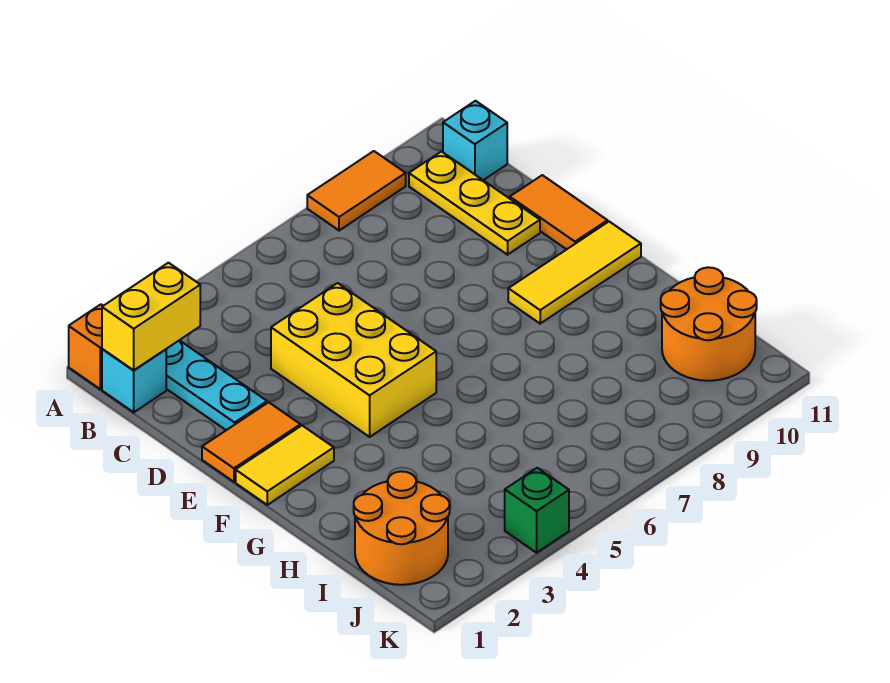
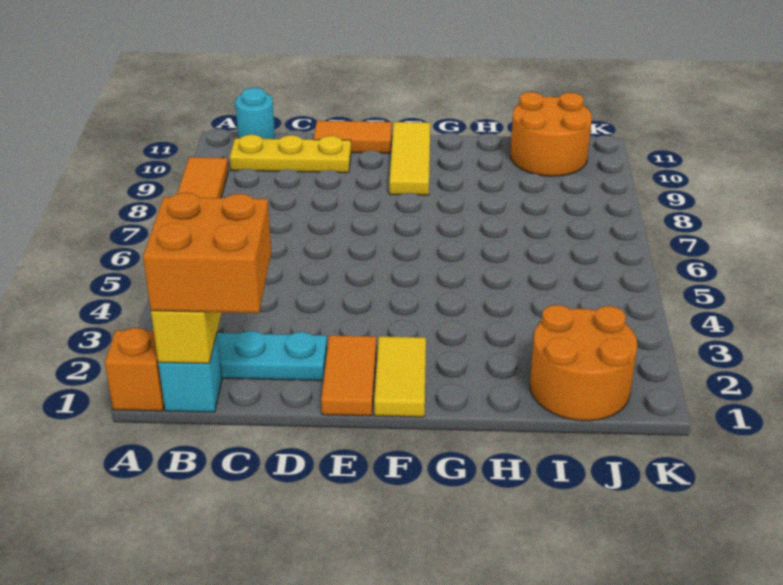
none -> orange brick B1:C2 level 3
cyan brick B11 level 1 -> cyan round brick B11 level 1
yellow brick D4:F5 level 1 -> none
green brick K4 level 1 -> none

